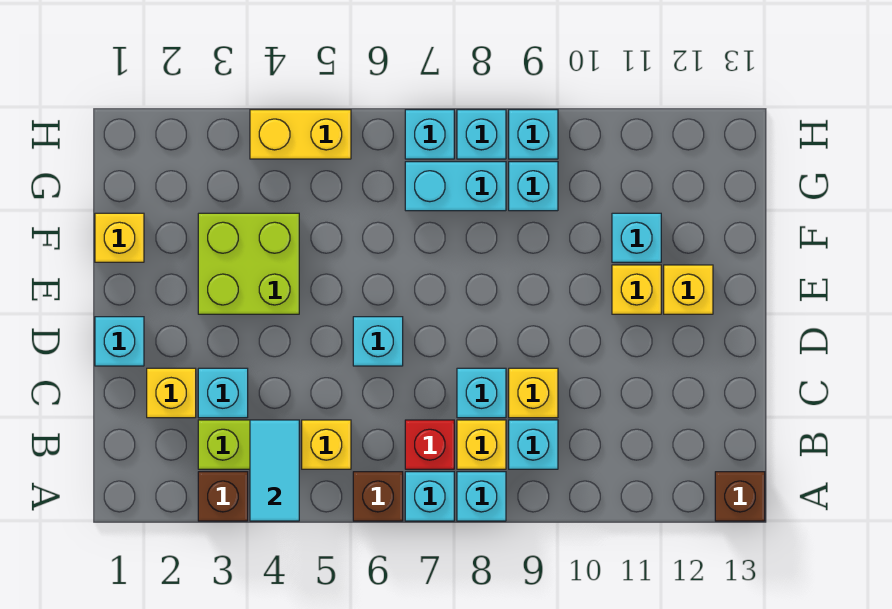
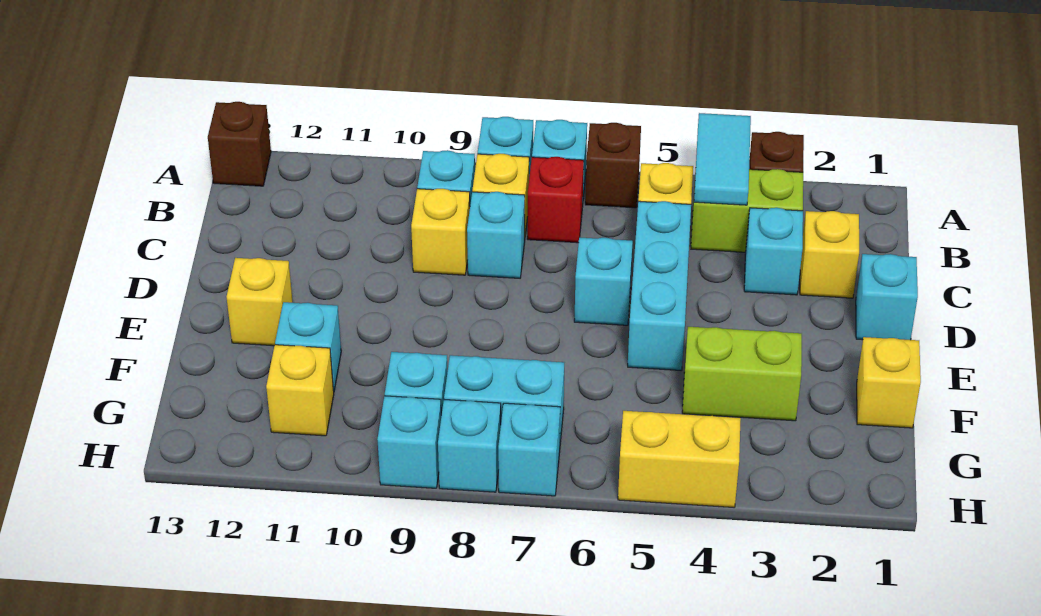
none -> cyan brick C5:E5 level 1
lime brick E3:F4 level 1 -> lime brick F3:F4 level 1
yellow brick E11 level 1 -> yellow brick G11 level 1

